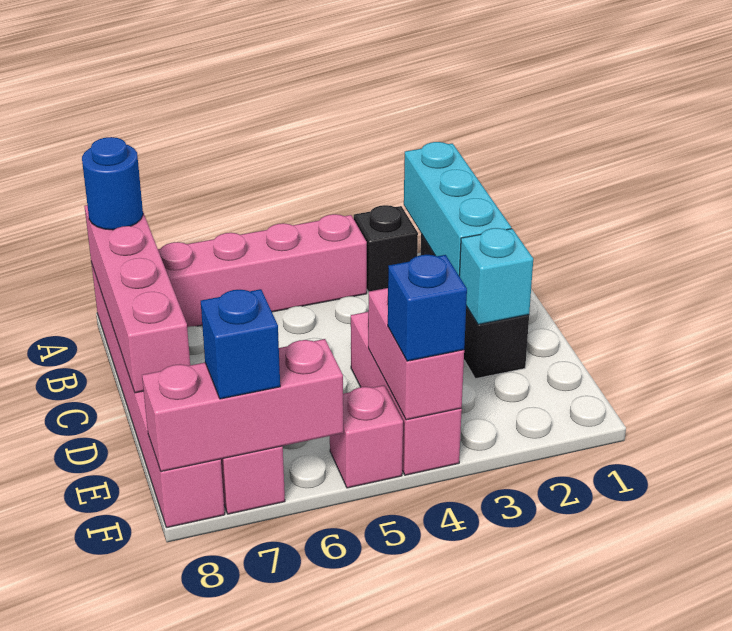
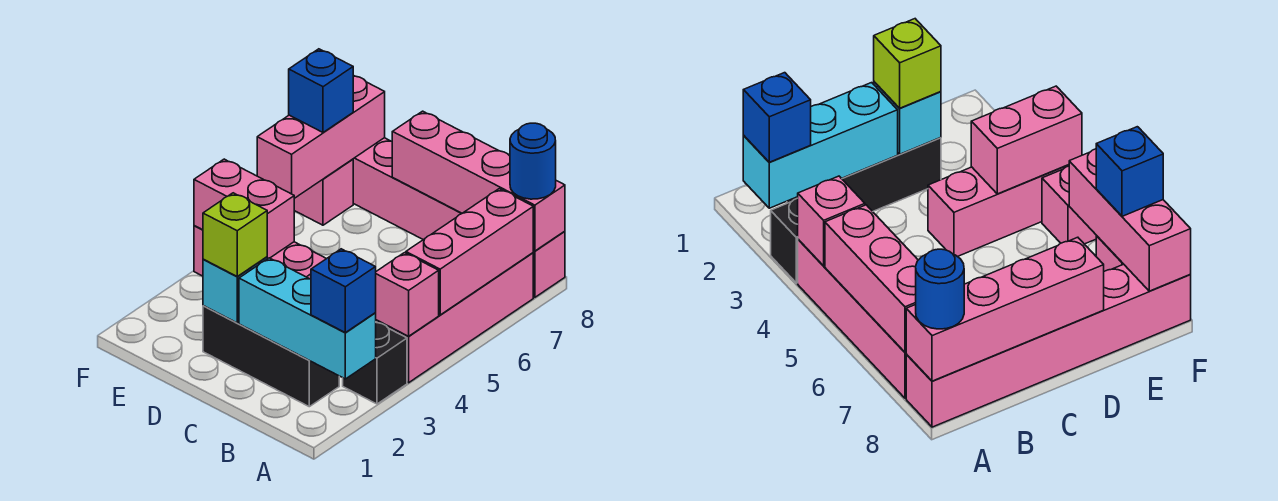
none -> pink brick A4 level 2
none -> pink brick A5:A7 level 2
none -> lime brick D2 level 3
blue brick F4 level 3 -> blue brick A2 level 3

